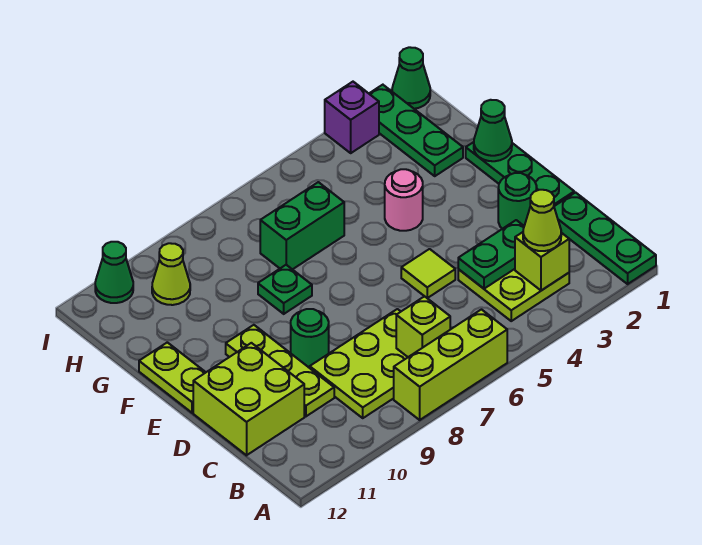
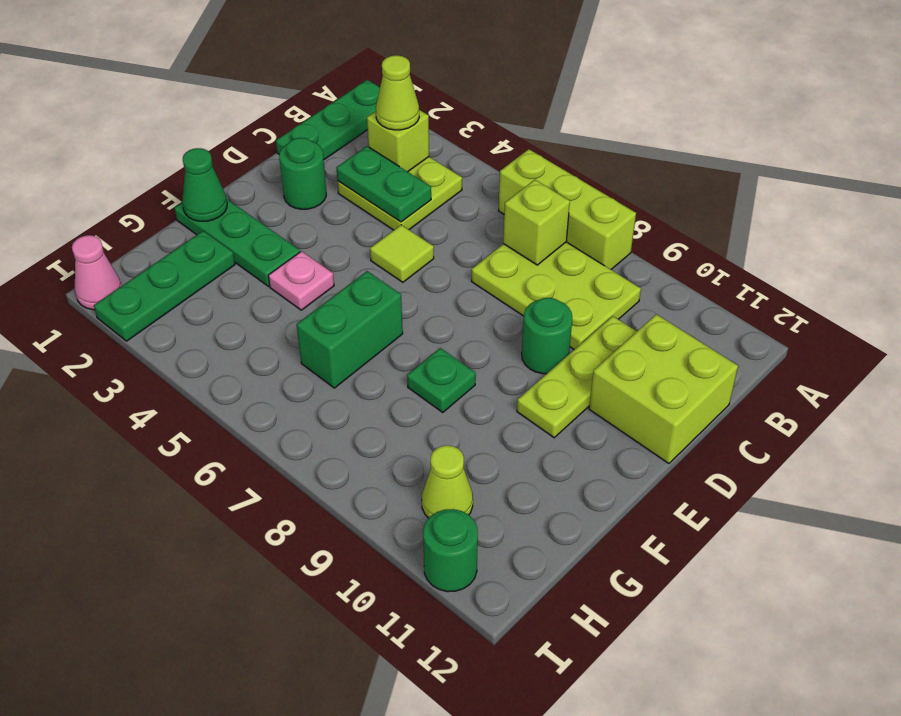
green plate D1:F1 level 1 -> green plate F1:F3 level 1
lime plate E12:F12 level 1 -> none
pink round brick F4 level 1 -> pink plate F4 level 1
green brick G6:G7 level 1 -> green brick F6:G6 level 1
green cone I1 level 1 -> pink cone I1 level 1
purple brick I3 level 1 -> none
green cone I11 level 1 -> green round brick I11 level 1

